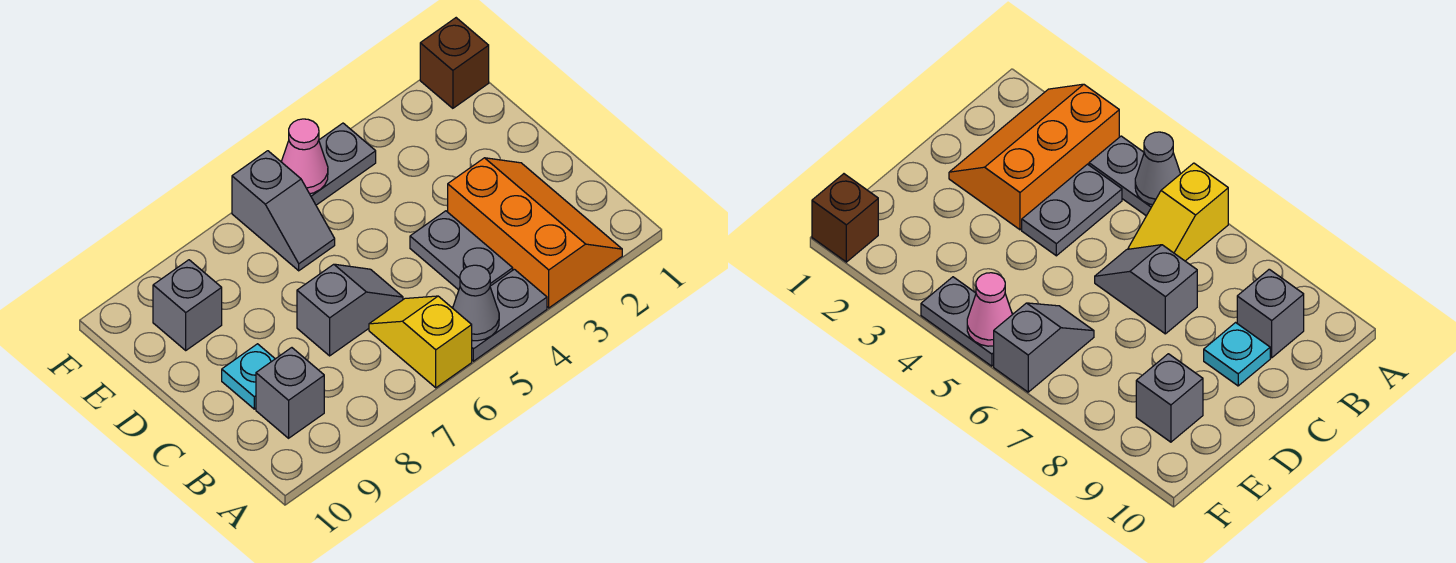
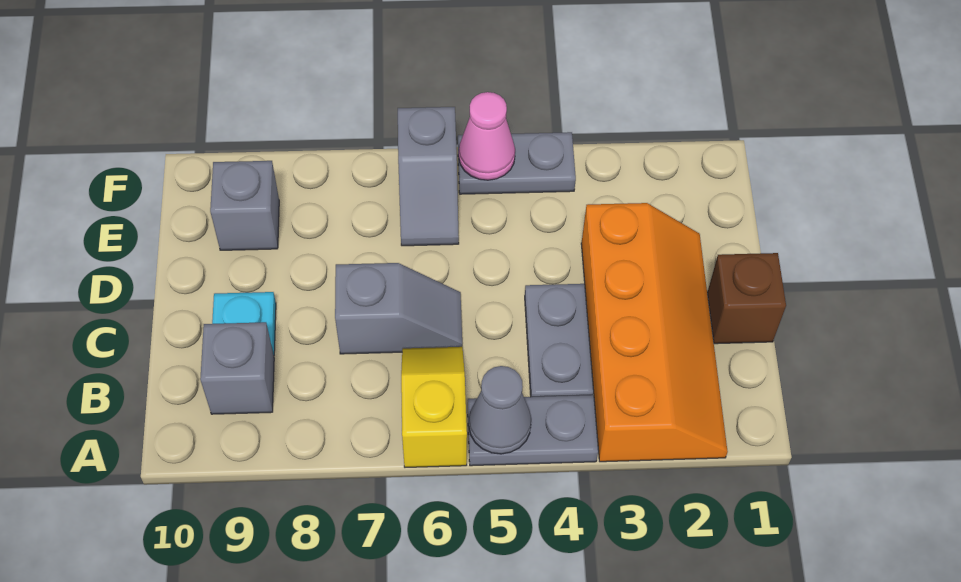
orange slope A2:C3 level 1 top 3 -> orange slope A2:D3 level 1 top 3
brown brick F1 level 1 -> brown brick C1 level 1

